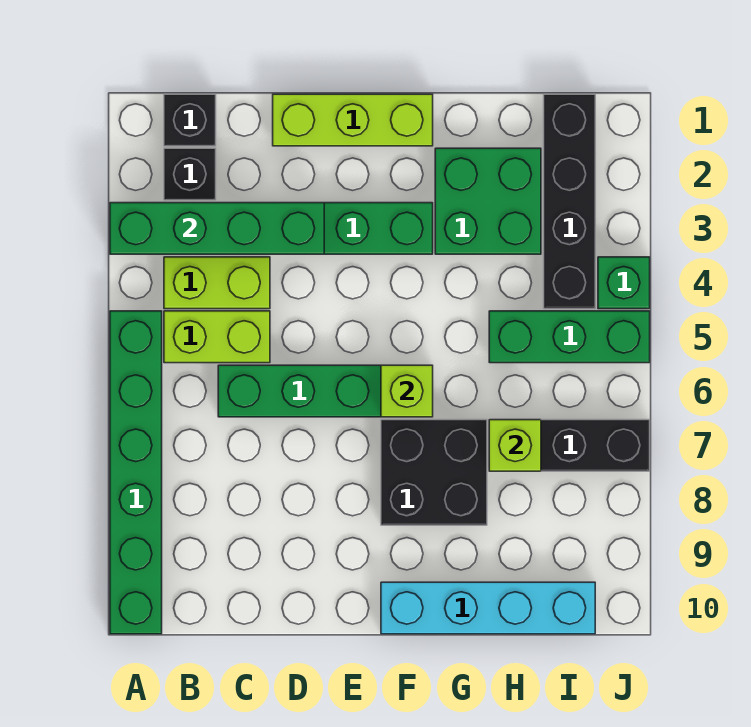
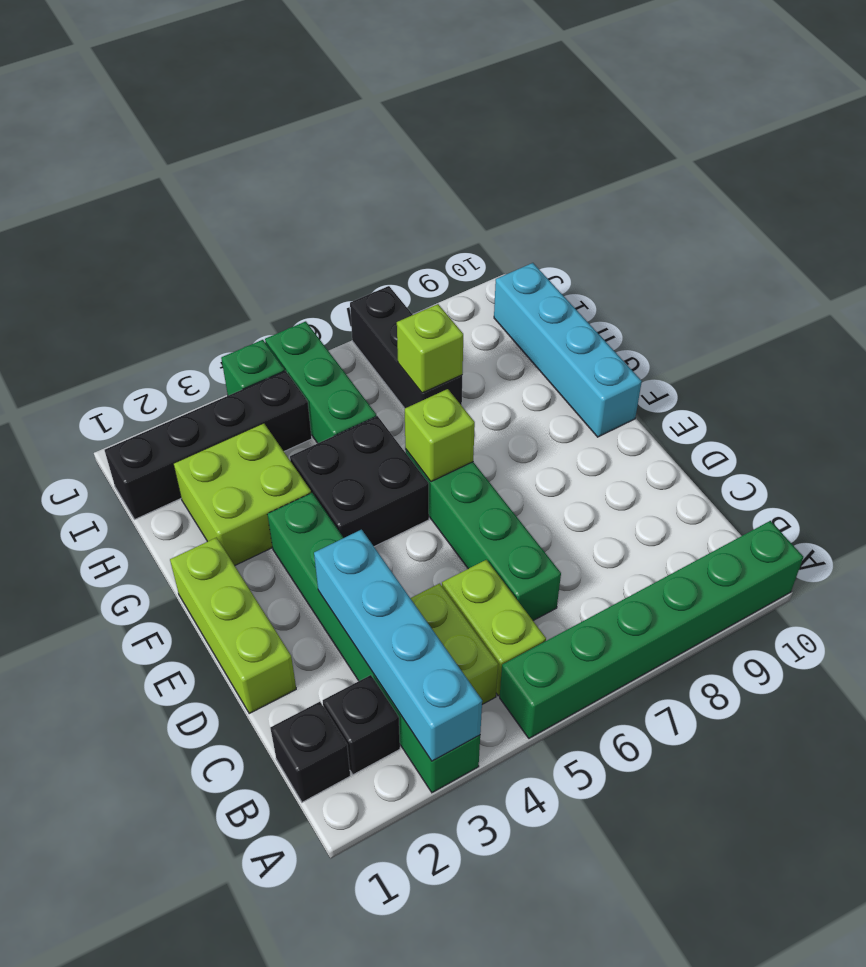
green brick A3:D3 level 2 -> cyan brick A3:D3 level 2
black brick F7:G8 level 1 -> black brick F4:G5 level 1
green brick G2:H3 level 1 -> lime brick G2:H3 level 1

